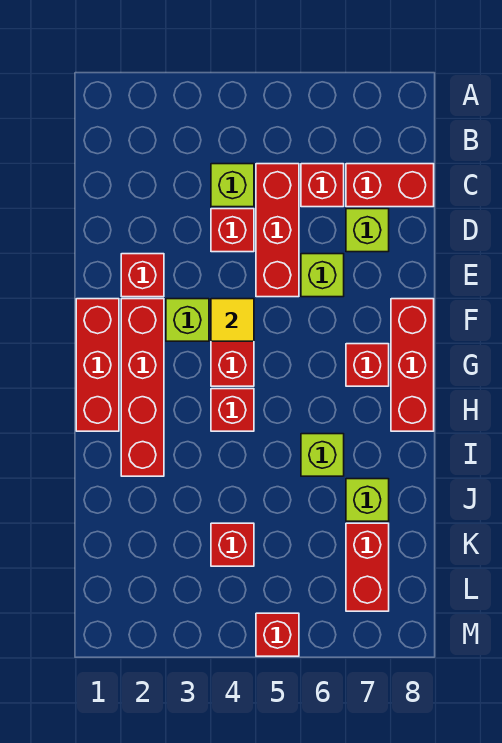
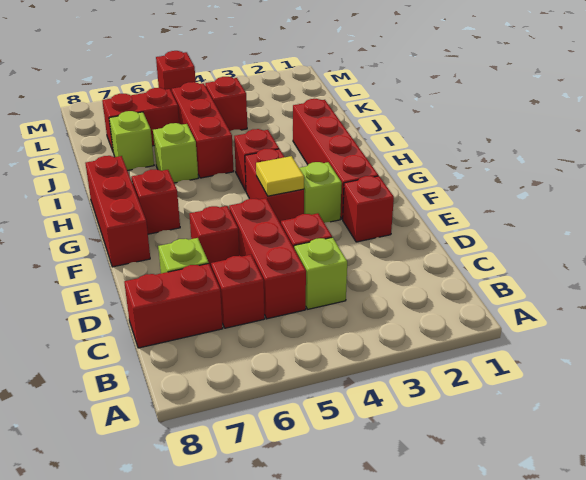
lime brick E6 level 1 -> red brick E6 level 1
red brick F1:H1 level 1 -> red brick I5:K5 level 1
red brick K7:L7 level 1 -> red brick K6:K7 level 1

